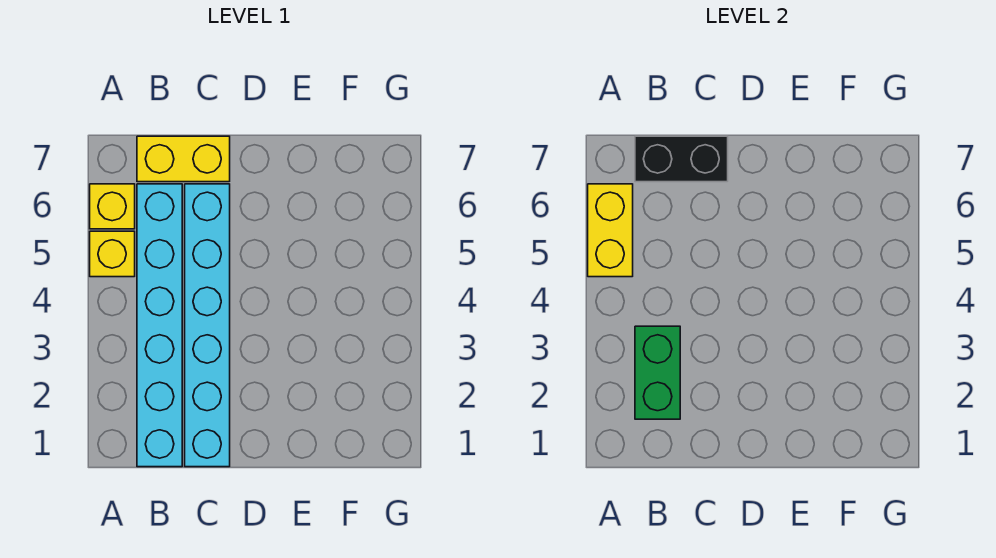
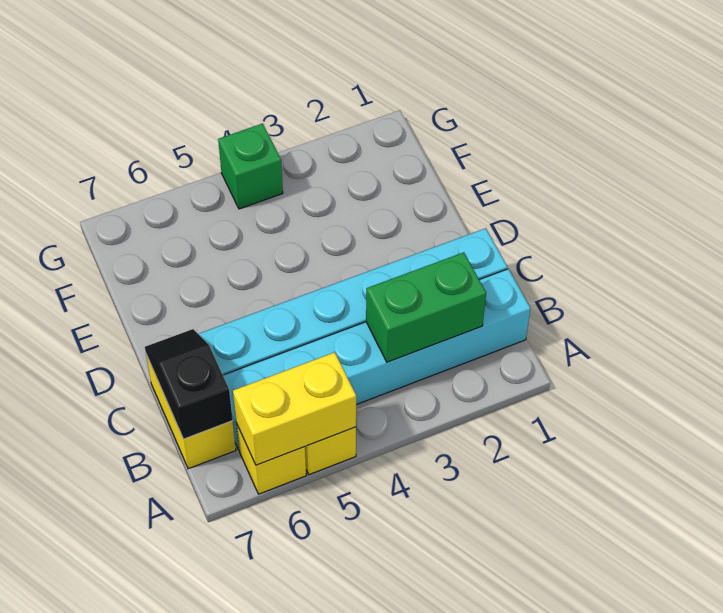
black brick B7:C7 level 2 -> black slope B7:C7 level 2 top B
none -> green brick G4 level 1

